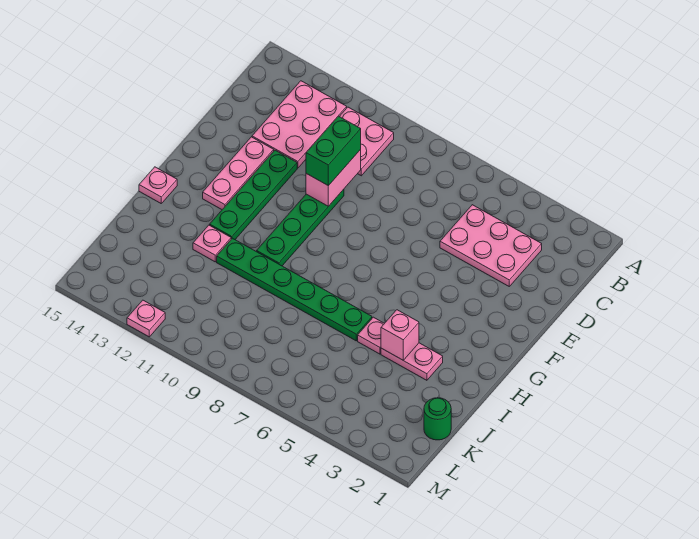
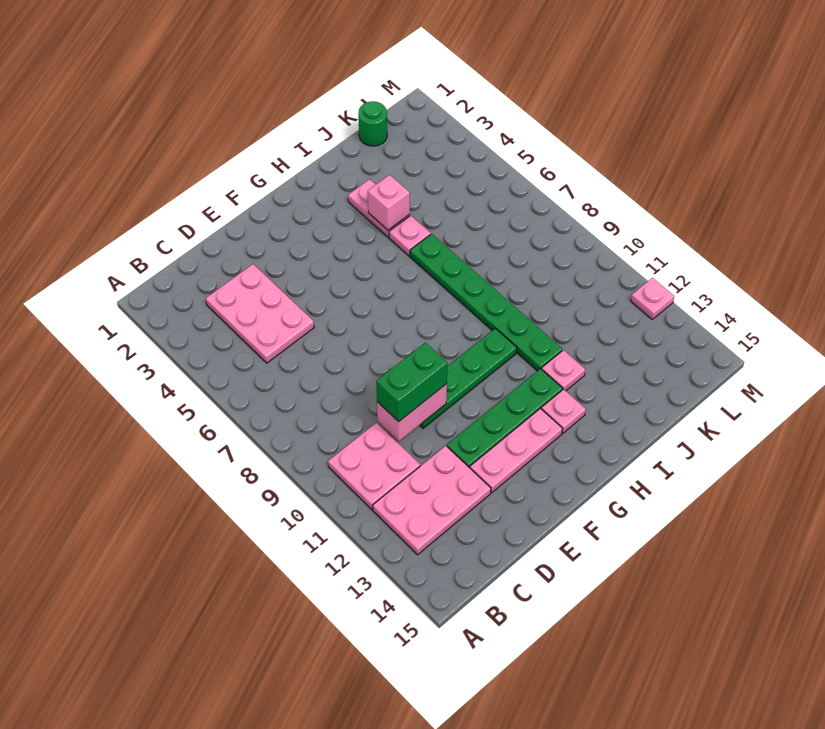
pink plate H15 level 1 -> pink plate H13 level 1

